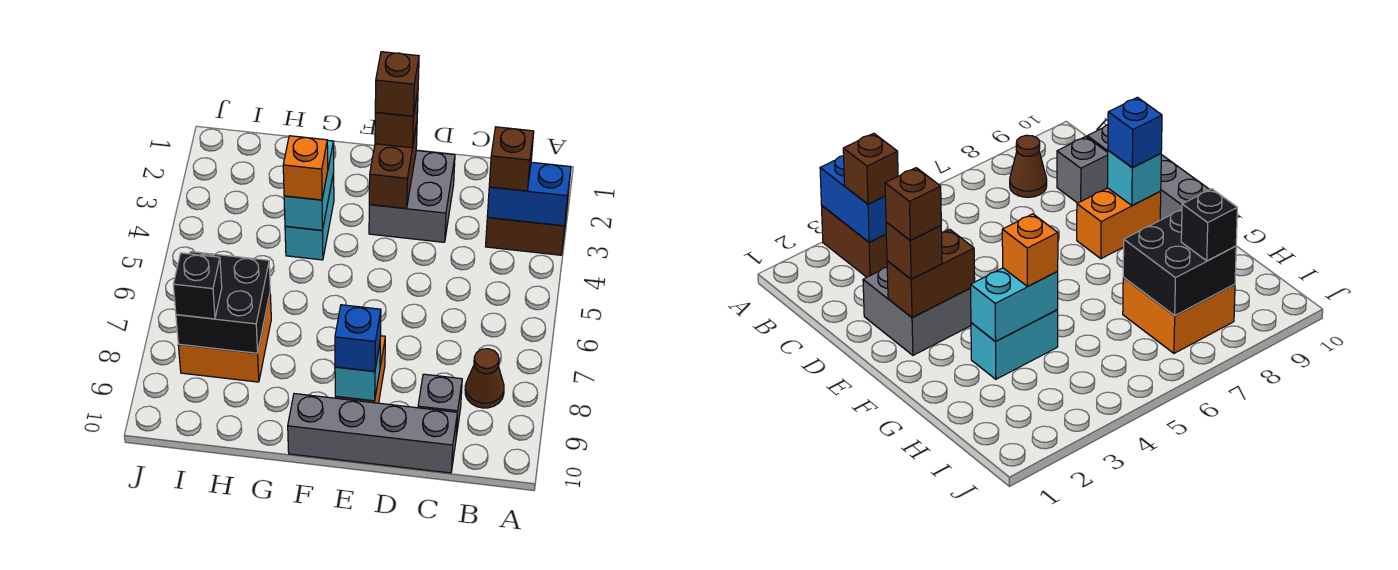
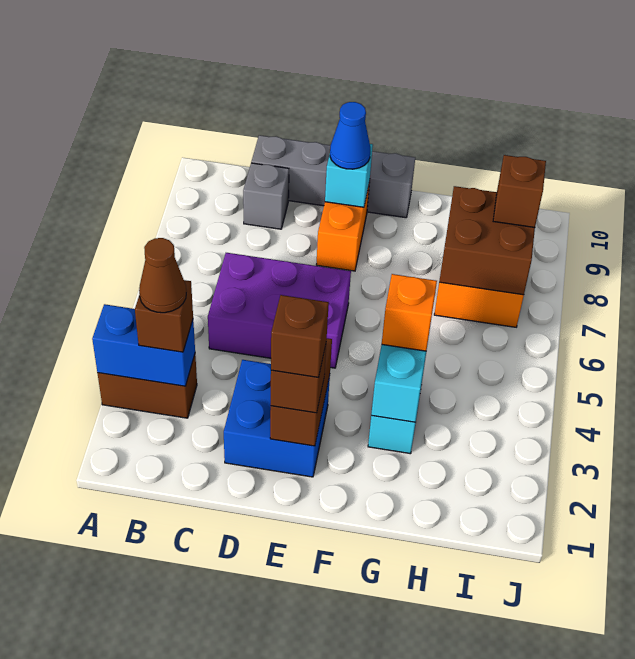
brown cone B8 level 1 -> brown cone B3 level 4
none -> purple brick C5:E6 level 1
grey brick D2:E3 level 1 -> blue brick D2:E3 level 1
blue brick E9 level 3 -> blue cone E9 level 3
black brick H7:I8 level 2 -> brown brick H7:I8 level 2
black brick I8 level 3 -> brown brick I8 level 3

